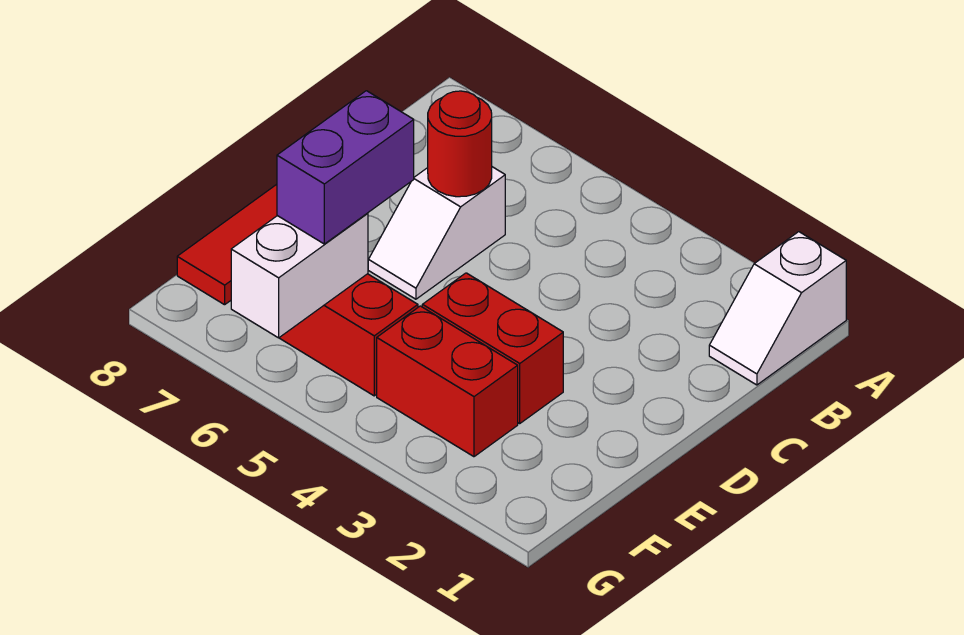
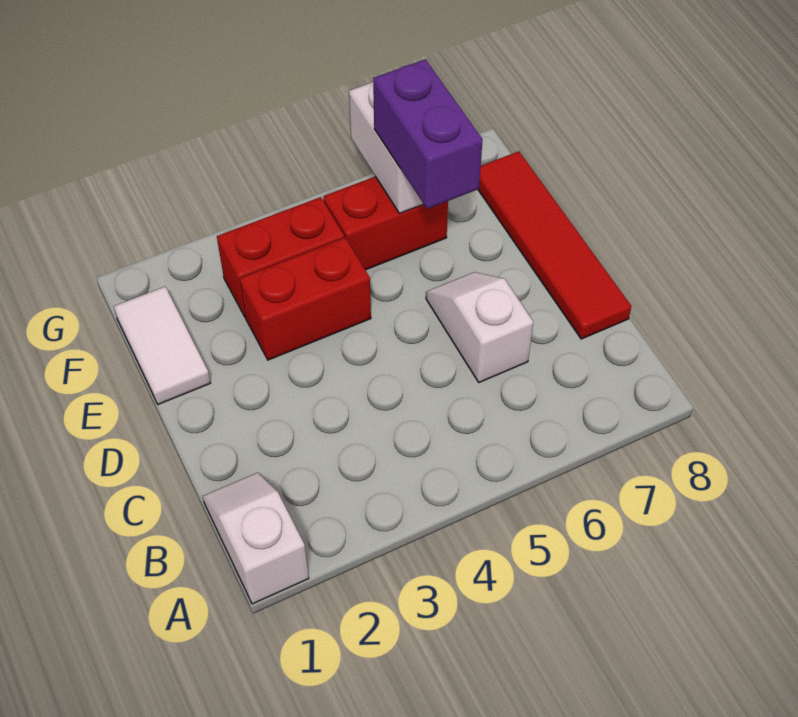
red round brick C6 level 2 -> none
none -> white tile E1:F1 level 1

